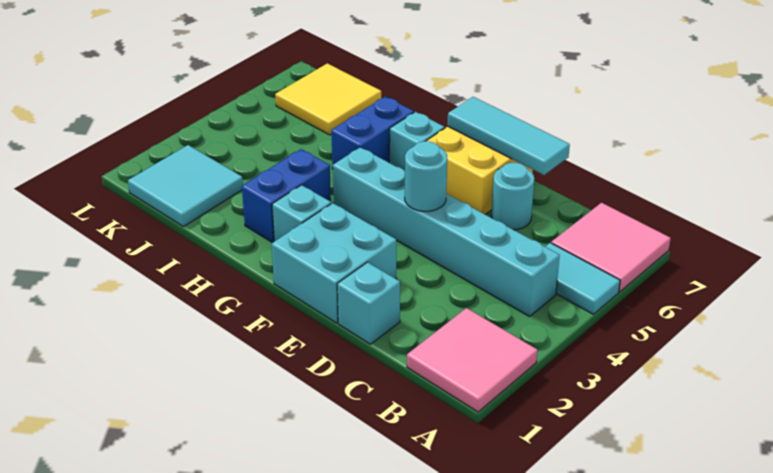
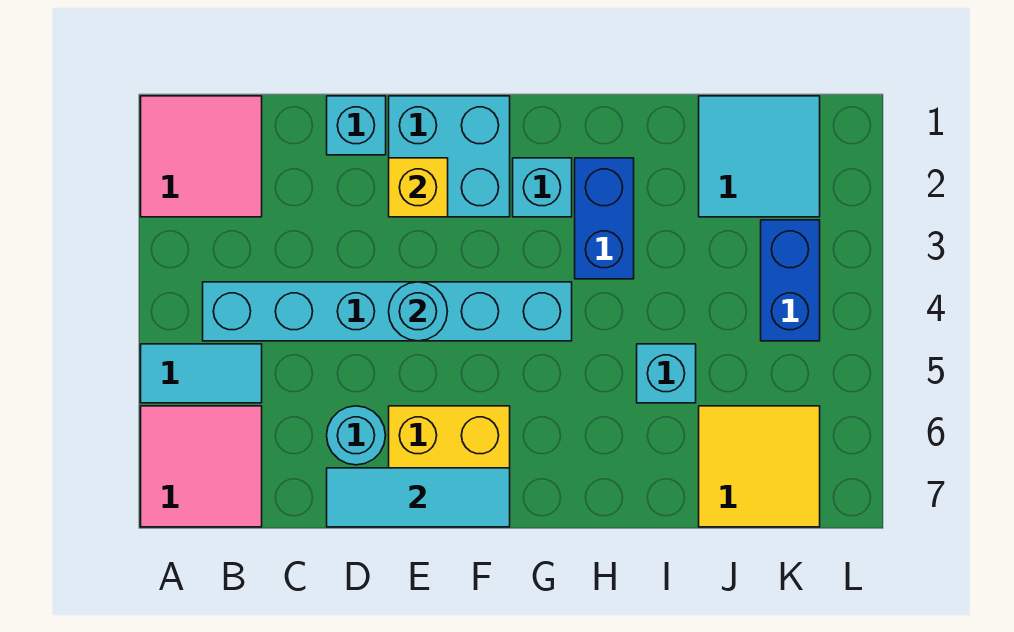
none -> yellow brick E2 level 2
cyan brick G6 level 1 -> cyan brick I5 level 1
blue brick H5:H6 level 1 -> blue brick K3:K4 level 1

